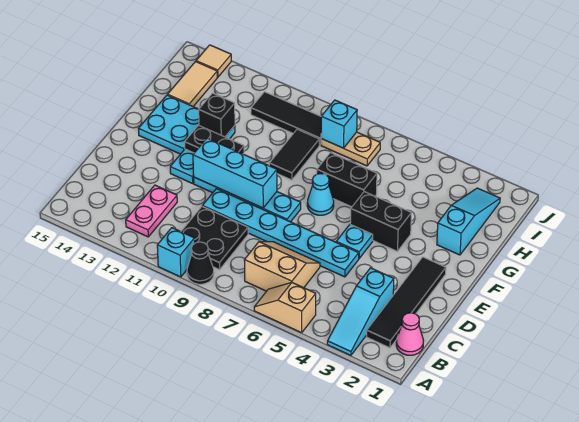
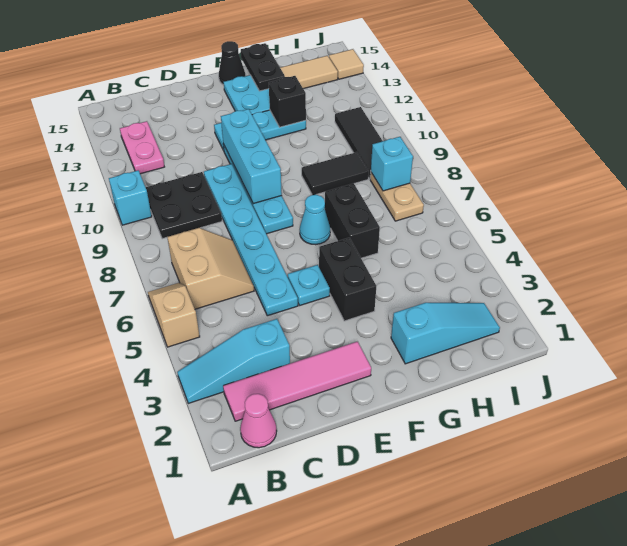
black cone A9 level 1 -> black cone F15 level 1
black tile B2:E2 level 1 -> pink tile B2:E2 level 1
pink plate B12:C12 level 1 -> pink plate B12:B13 level 1
black plate F11:F12 level 2 -> black plate G14:G15 level 2

